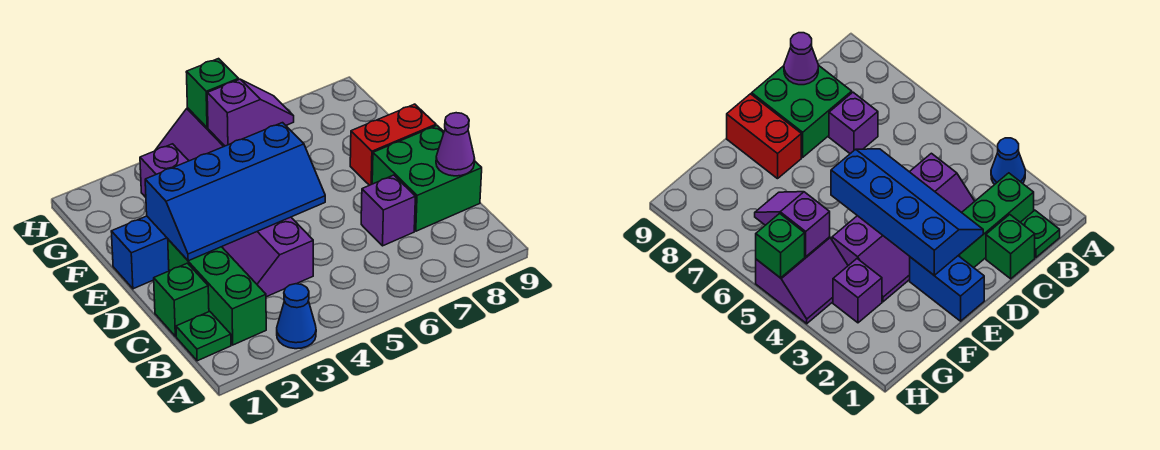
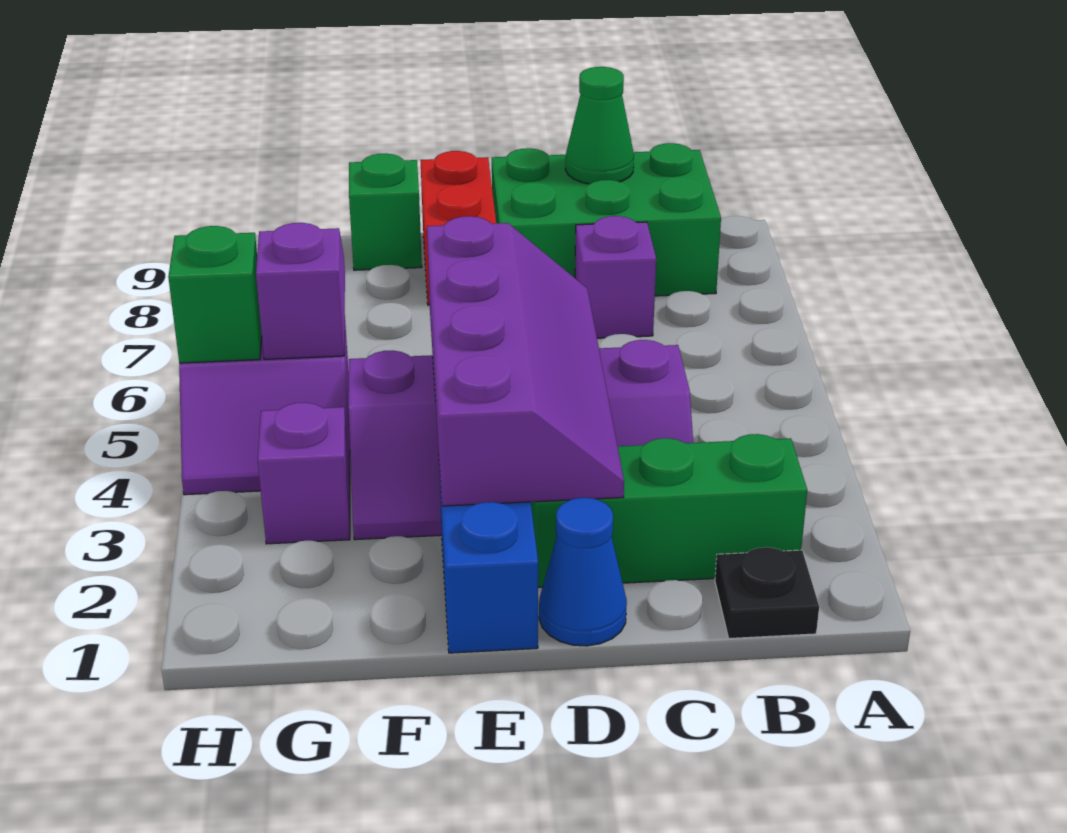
blue cone A3 level 1 -> blue cone D1 level 1
green plate B1 level 1 -> black plate B1 level 1
green brick C1 level 1 -> green brick F9 level 1
green brick C8:D9 level 1 -> green brick B8:D9 level 1
purple cone C9 level 2 -> green cone C9 level 2
blue slope D2:E5 level 2 top E -> purple slope D2:E5 level 2 top E

